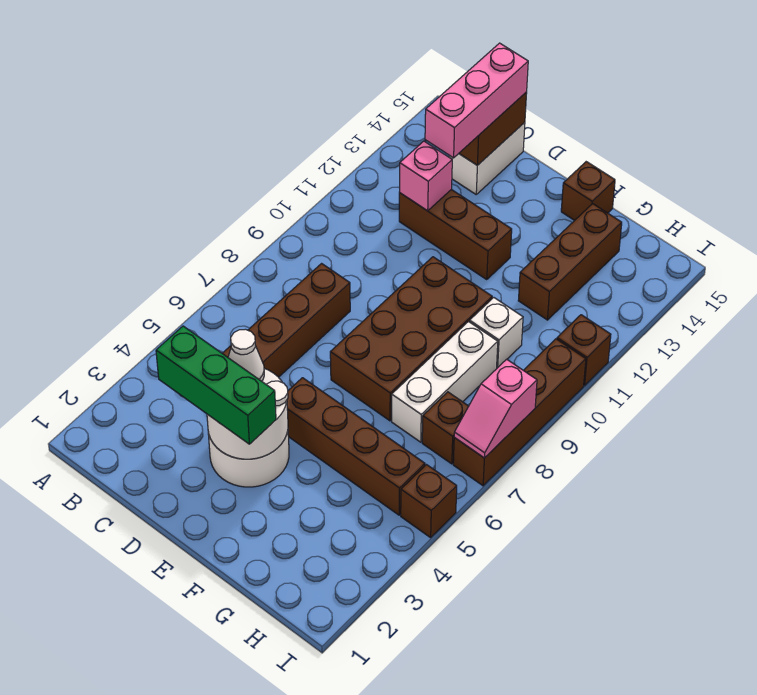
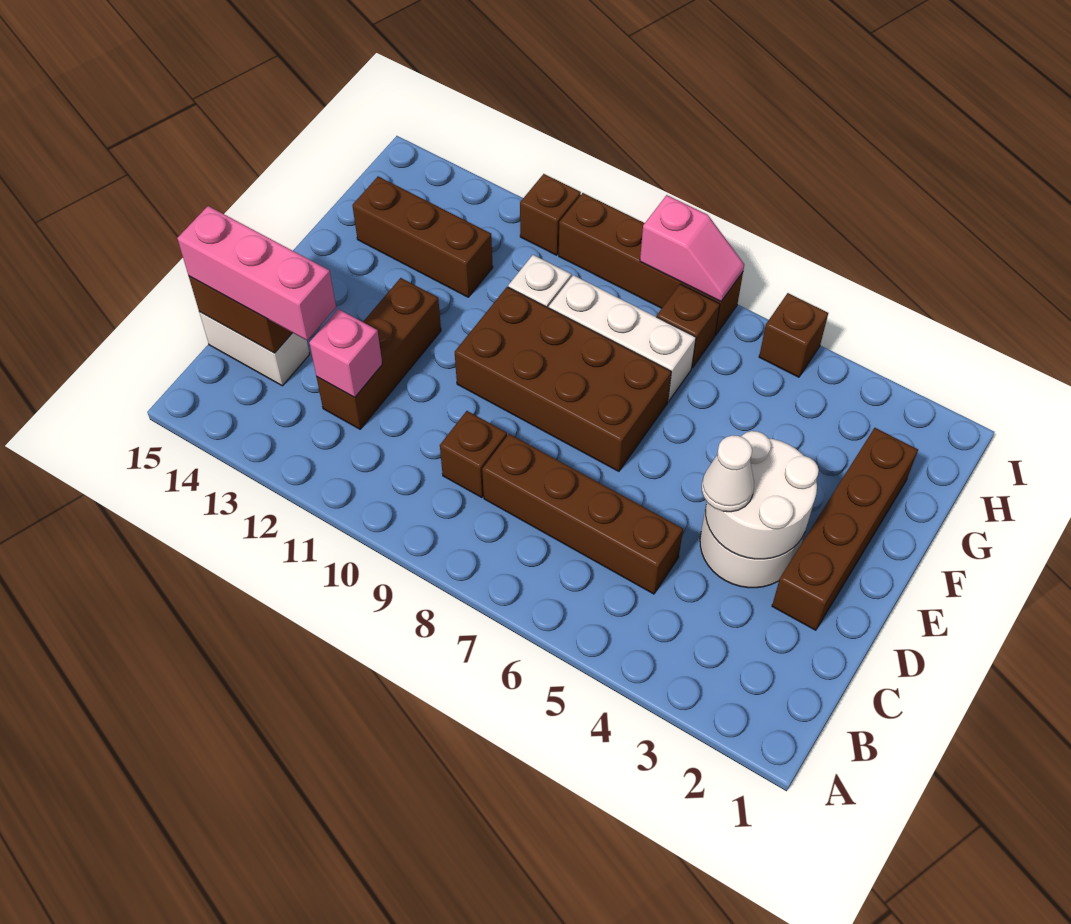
green brick C3:E3 level 3 -> none
brown brick E5:H5 level 1 -> brown brick D2:G2 level 1
brown brick F15 level 1 -> brown brick C9 level 1

